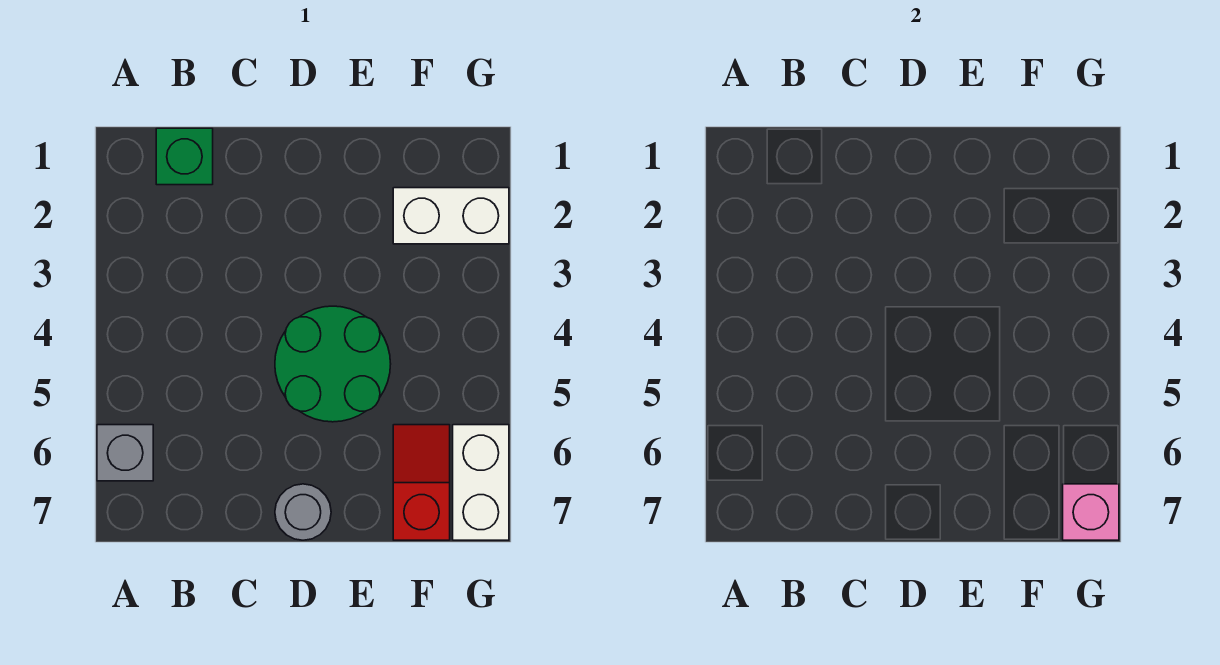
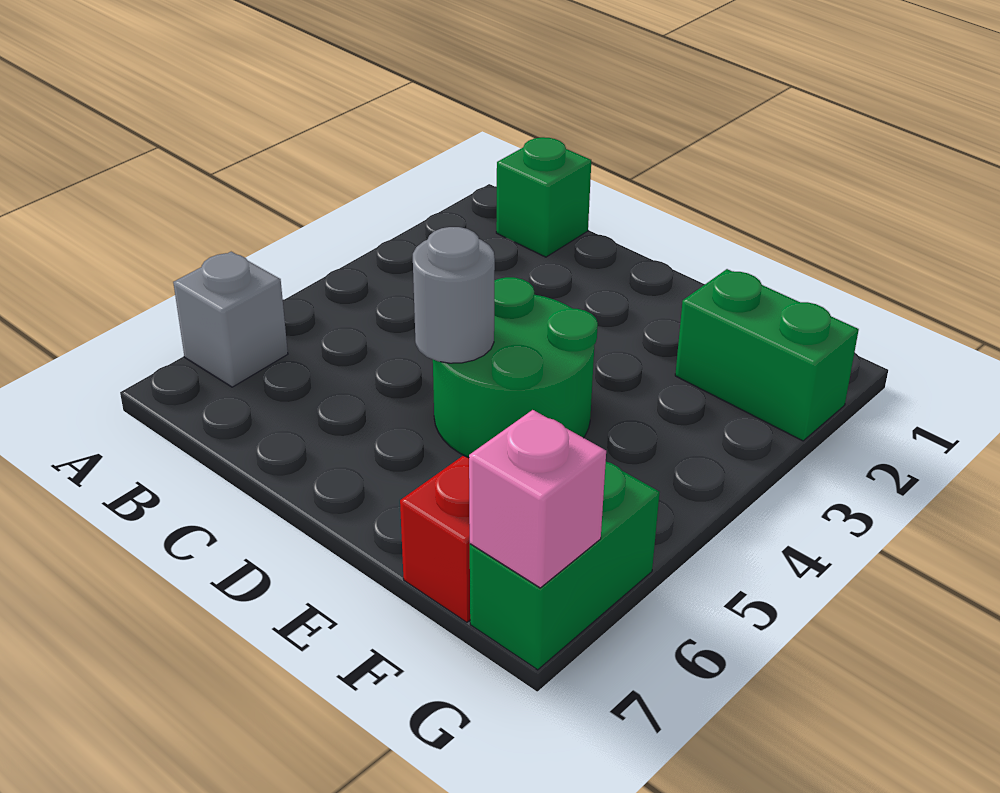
grey round brick D7 level 1 -> grey round brick D5 level 2
white brick F2:G2 level 1 -> green brick F2:G2 level 1
white brick G6:G7 level 1 -> green brick G6:G7 level 1

